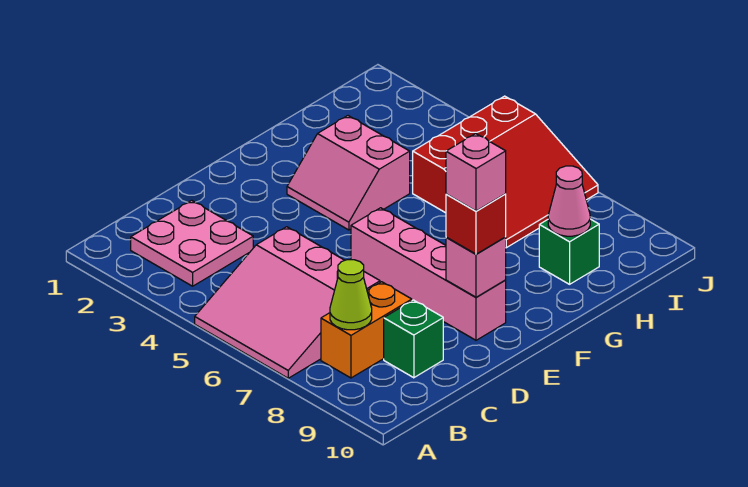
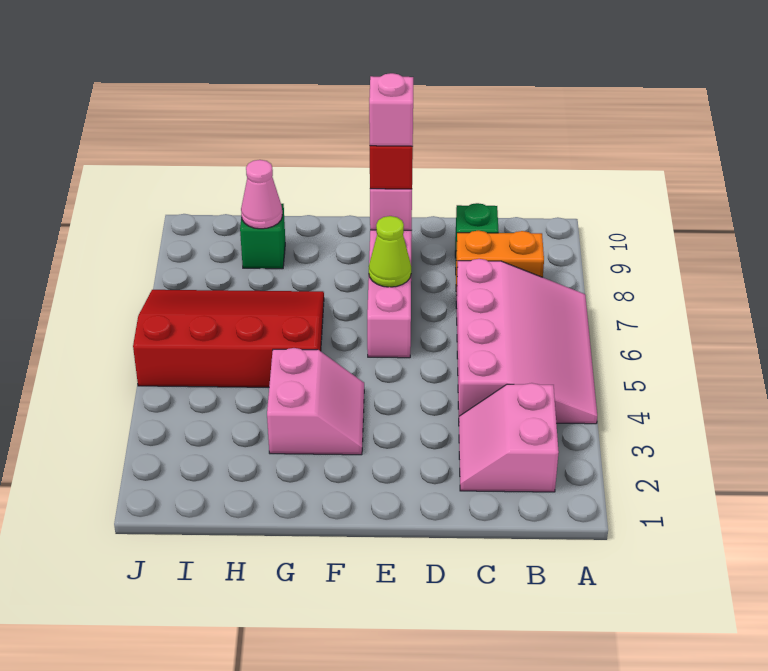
pink slope A5:C7 level 1 top C -> pink slope A4:C7 level 1 top C
pink plate B2:C3 level 1 -> pink slope B2:C3 level 1 top B
lime cone B8 level 2 -> lime cone E7 level 2
red slope H5:J7 level 1 top 5 -> red slope G5:J7 level 1 top 5

